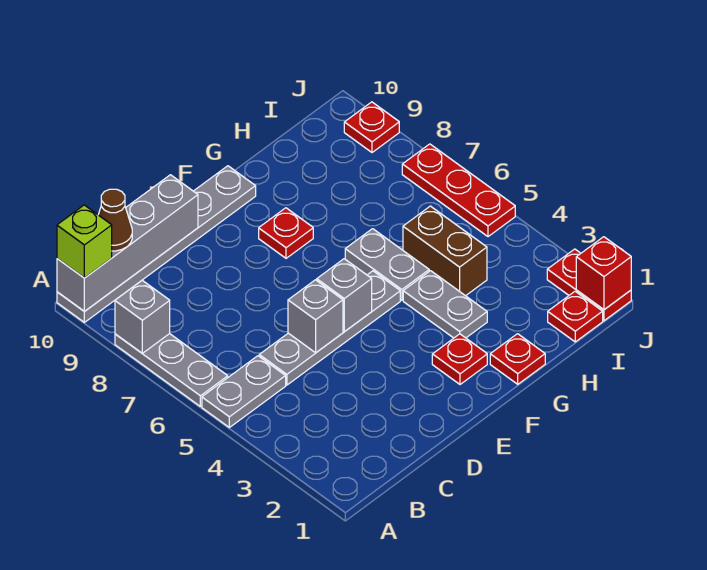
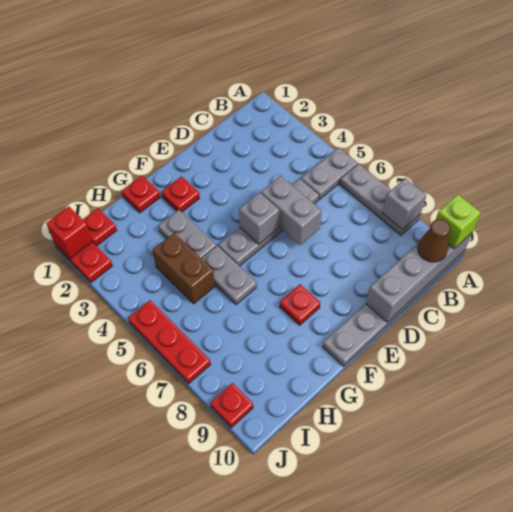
grey brick D5 level 2 -> grey brick D5:D6 level 2

